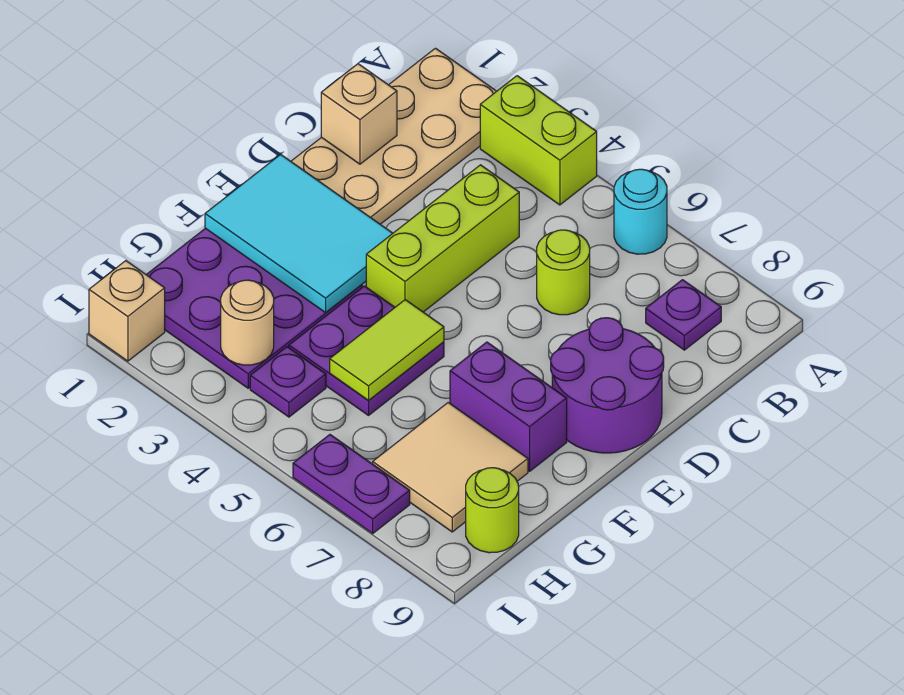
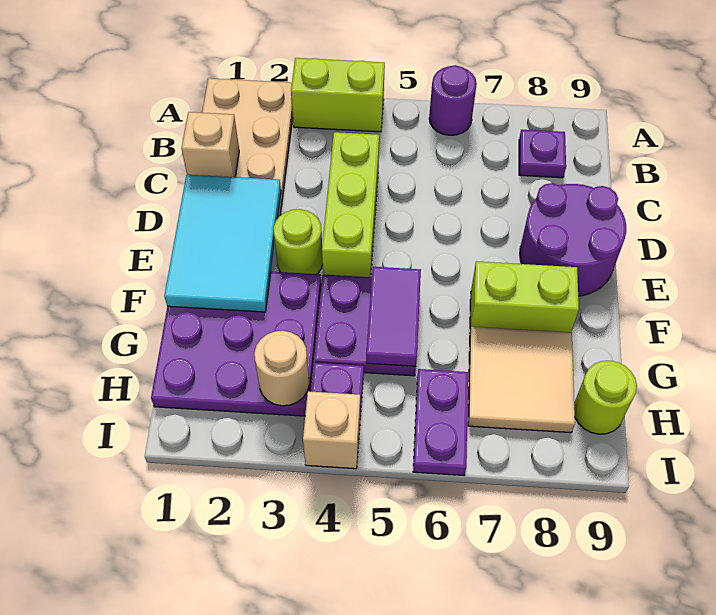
cyan round brick A6 level 1 -> purple round brick A6 level 1
lime round brick C6 level 1 -> lime round brick E3 level 1
cyan tile E1:F3 level 2 -> cyan tile D1:F2 level 2
lime tile F5:G5 level 2 -> purple tile F5:G5 level 2
purple brick F7:F8 level 1 -> lime brick F7:F8 level 1
tan brick I1 level 1 -> tan brick I4 level 1
purple plate I6:I7 level 1 -> purple plate H6:I6 level 1

